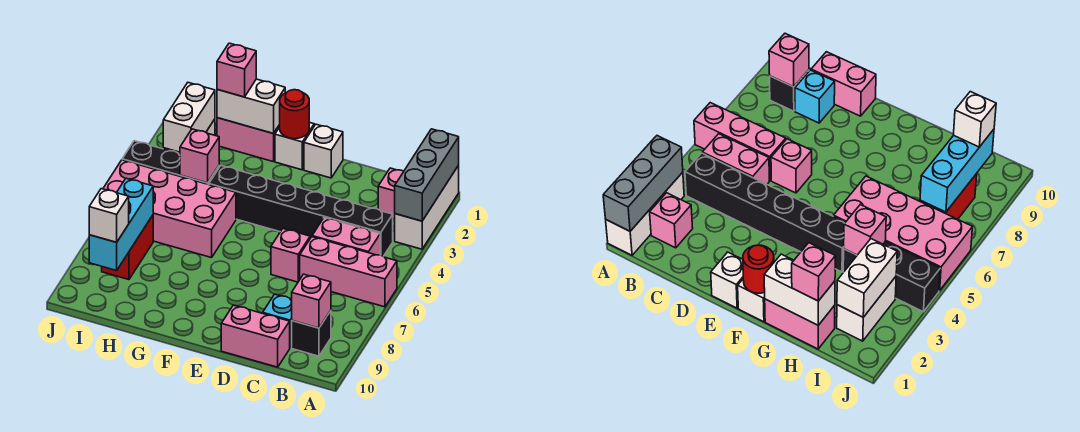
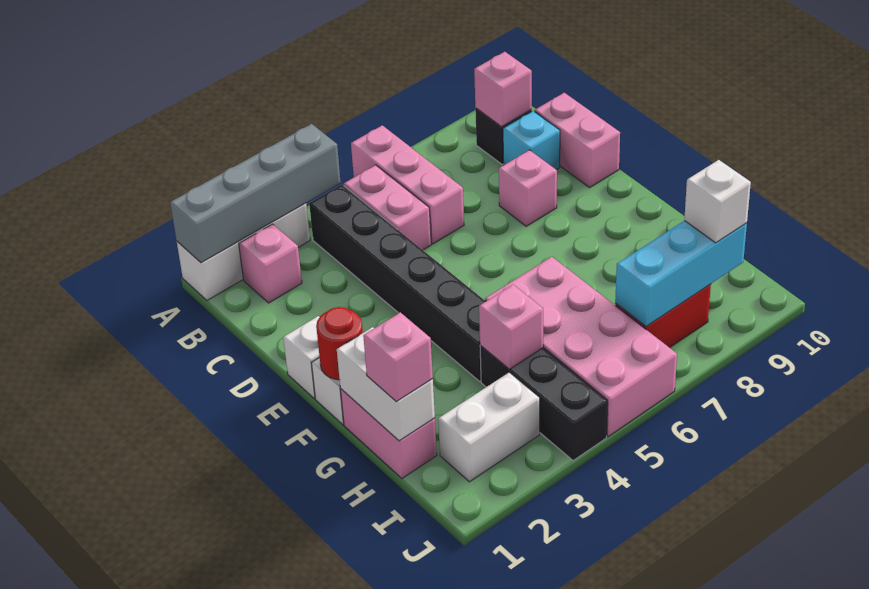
grey brick A1:A3 level 2 -> grey brick A1:A4 level 2
pink brick D6 level 1 -> pink brick D8 level 1
white brick I2:I3 level 2 -> none

